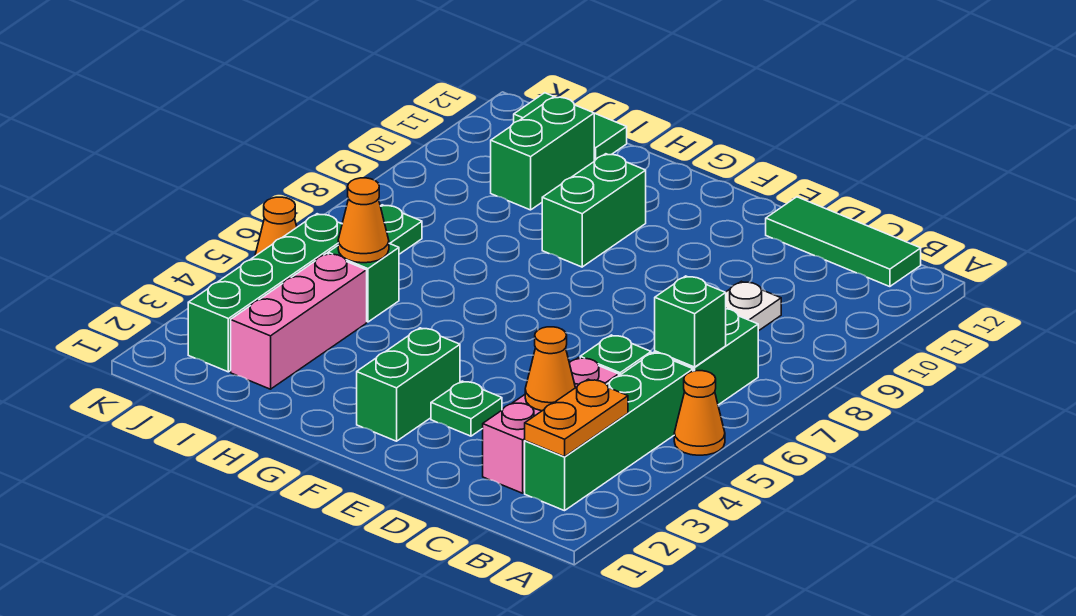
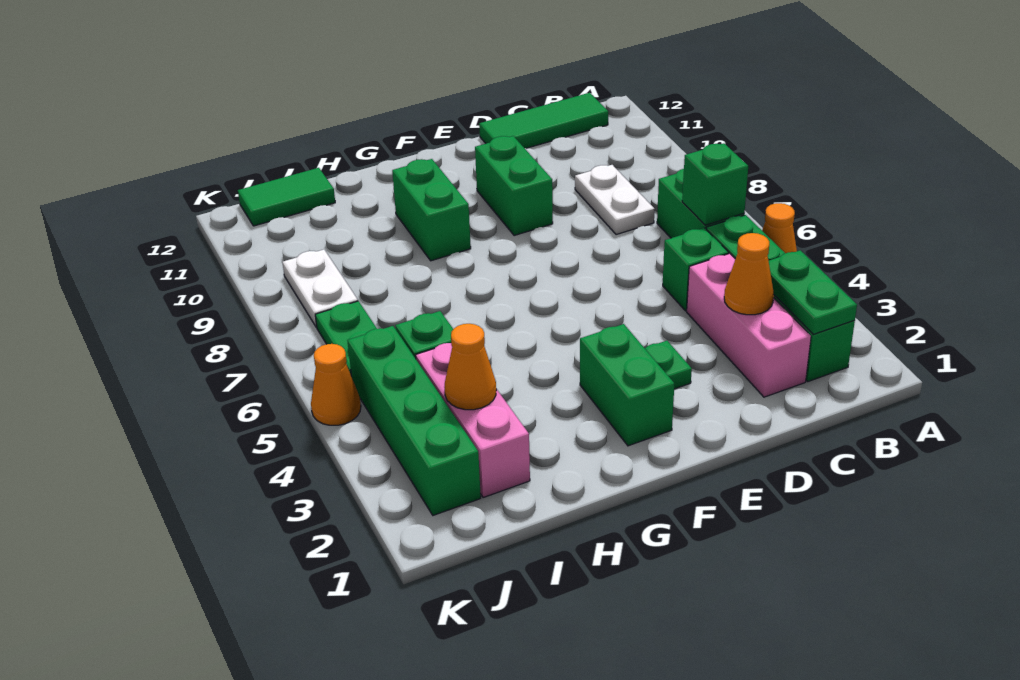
orange plate B2:B3 level 2 -> green plate B2:B3 level 2
orange cone I5 level 2 -> orange cone I3 level 2
green brick I10:I11 level 1 -> green brick E9:E10 level 1
none -> white plate J8:J9 level 1

